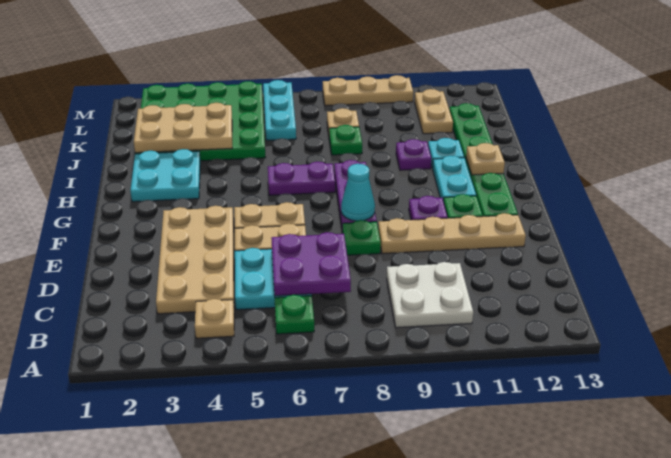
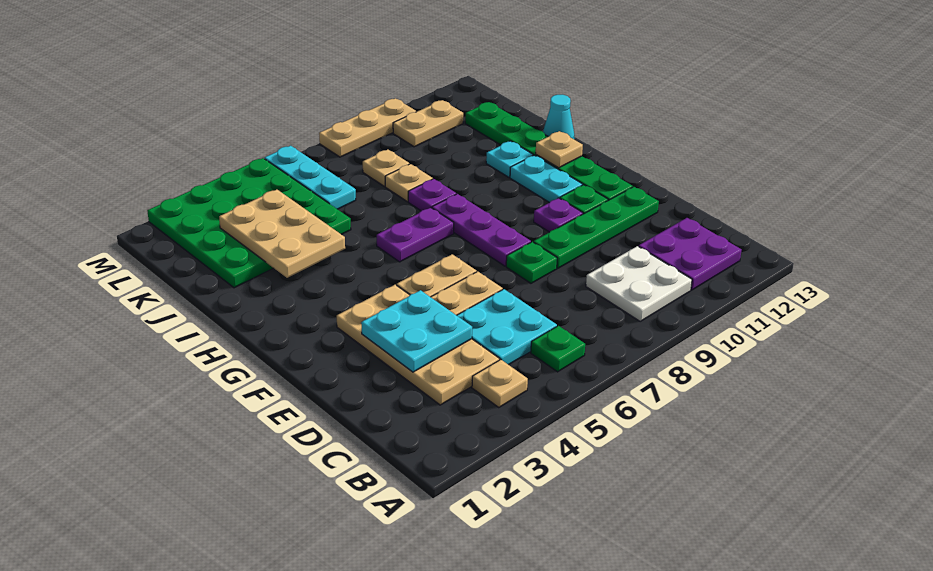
purple plate C6:D7 level 2 -> purple plate B11:C12 level 1
tan plate E9:E12 level 1 -> green plate E9:E12 level 1
cyan cone F8 level 2 -> cyan cone I13 level 1
cyan plate H2:I3 level 1 -> cyan plate D3:E4 level 2
purple plate I10 level 1 -> purple plate I8 level 1
tan plate J2:K4 level 2 -> tan plate I3:K4 level 2
green plate J8 level 1 -> tan plate J8 level 1
tan plate K11:L11 level 1 -> tan plate L10:L11 level 1

